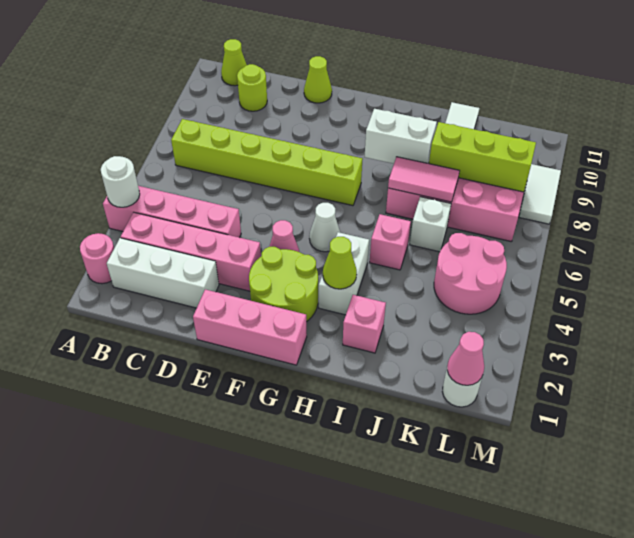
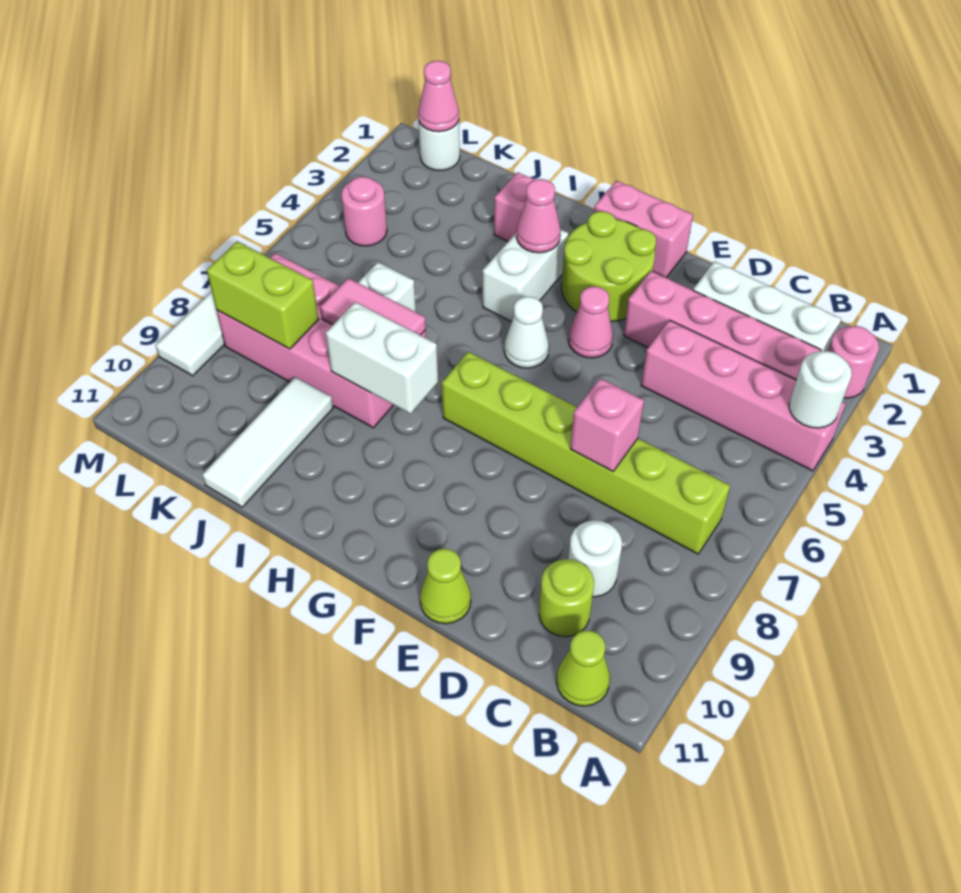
none -> white round brick C9 level 1
pink brick E1:G1 level 1 -> pink brick F1:G1 level 1
lime cone H3 level 2 -> pink cone H3 level 2
pink brick I5 level 1 -> pink brick D7 level 2
lime brick J8:L8 level 2 -> lime brick K8:L8 level 2
pink round brick K4:L5 level 1 -> pink round brick L4 level 1

